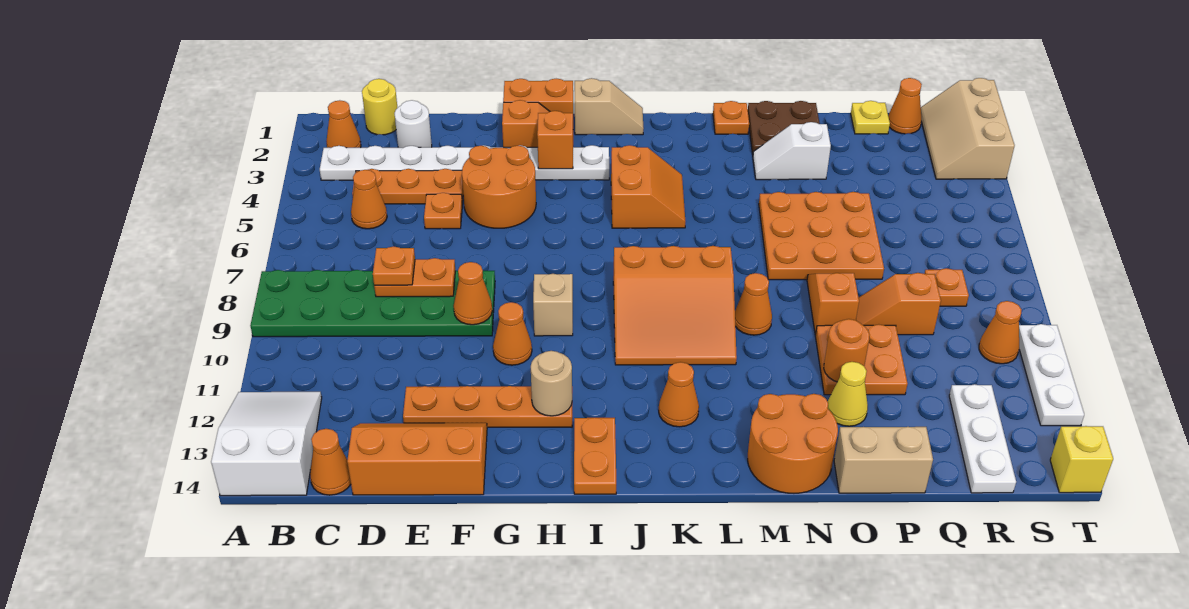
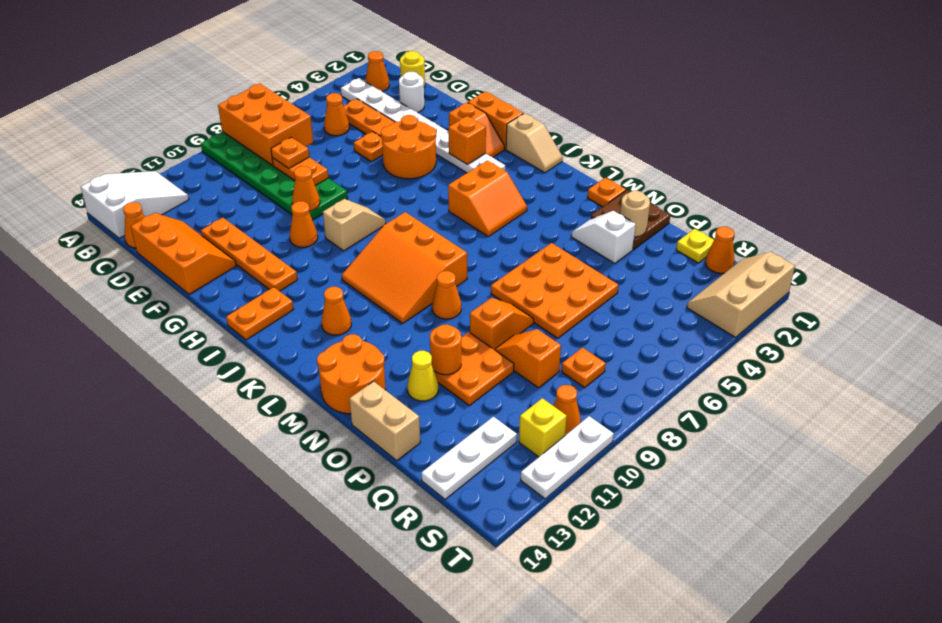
none -> orange brick A7:C8 level 2
tan round brick H12 level 2 -> tan round brick O2 level 2
yellow brick T14 level 1 -> yellow brick S11 level 1

